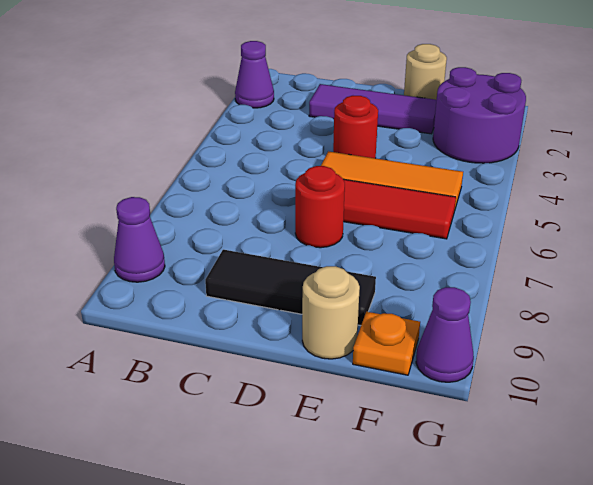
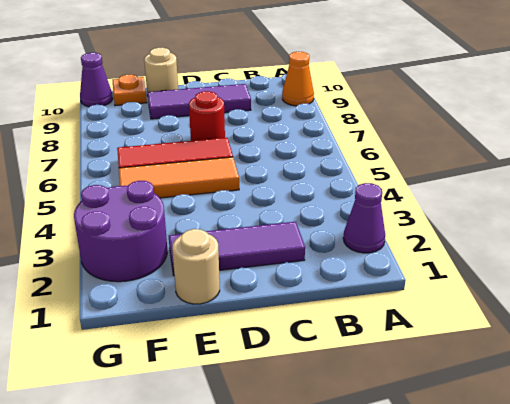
purple cone A9 level 1 -> orange cone A9 level 1
black tile C9:E9 level 1 -> purple tile C9:E9 level 1
red round brick D4 level 1 -> none

